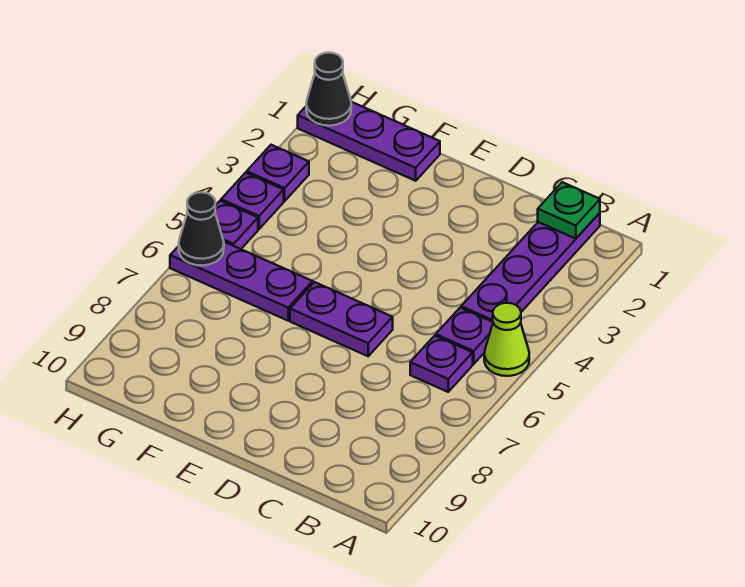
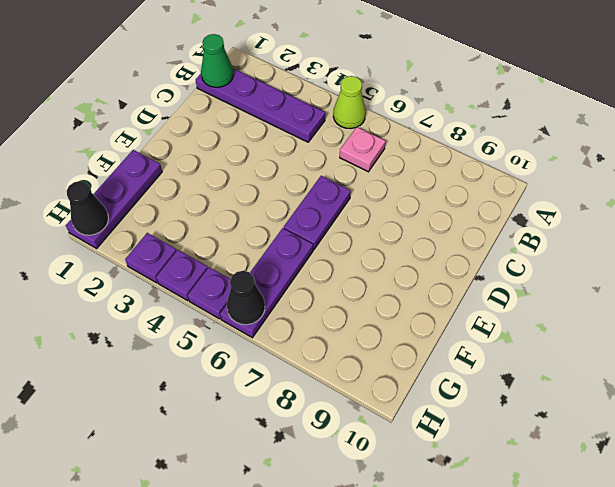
green plate B1 level 2 -> green cone B1 level 2
purple plate B5 level 1 -> none
purple plate B6 level 1 -> pink plate B6 level 1

